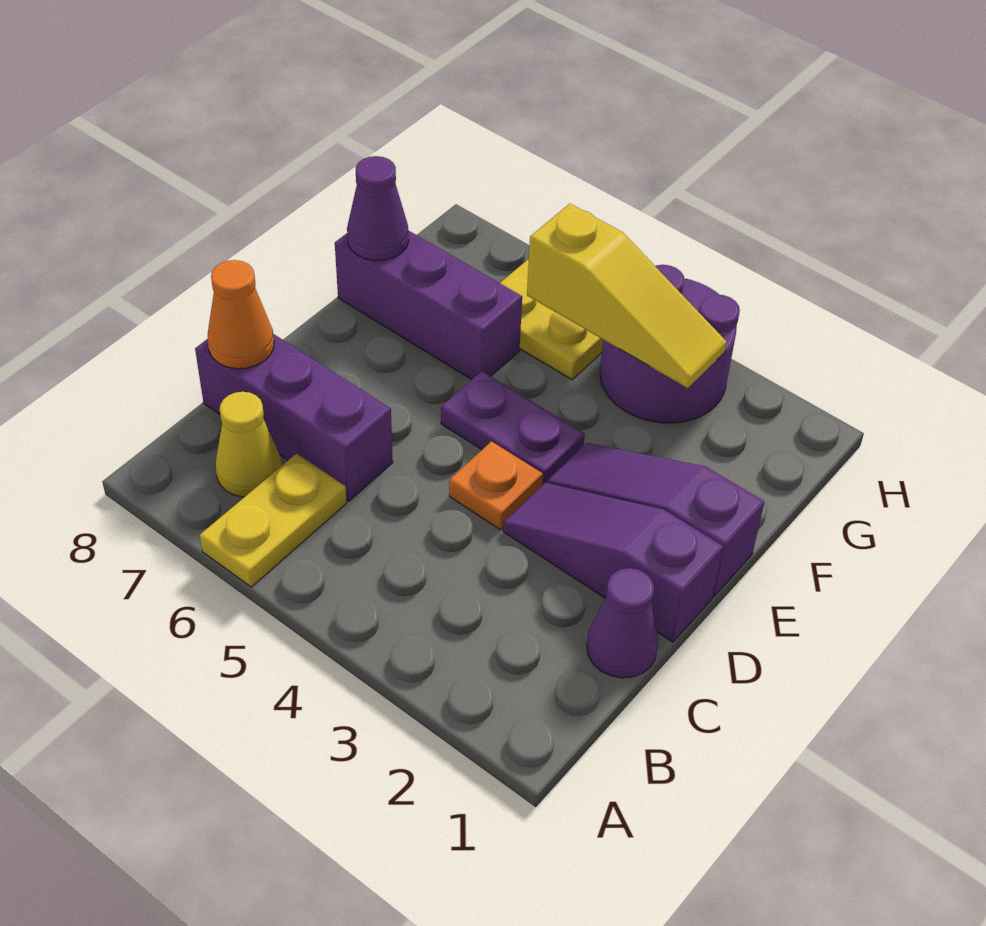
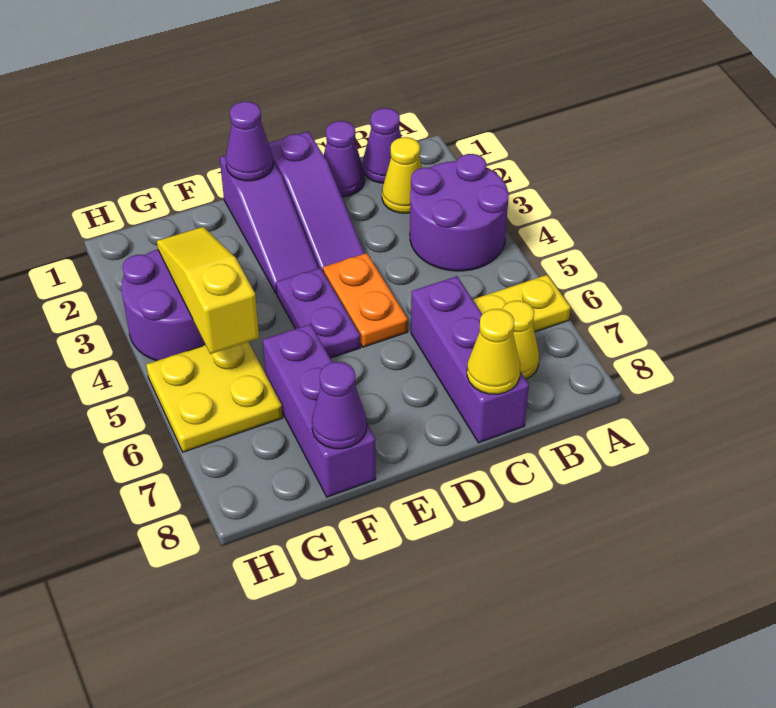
none -> purple round brick A3:B4 level 1
none -> purple cone B1 level 1
none -> yellow cone B2 level 1
orange cone C8 level 2 -> yellow cone C8 level 2
orange plate D4 level 1 -> orange plate D4:D5 level 1
none -> purple cone E1 level 2

